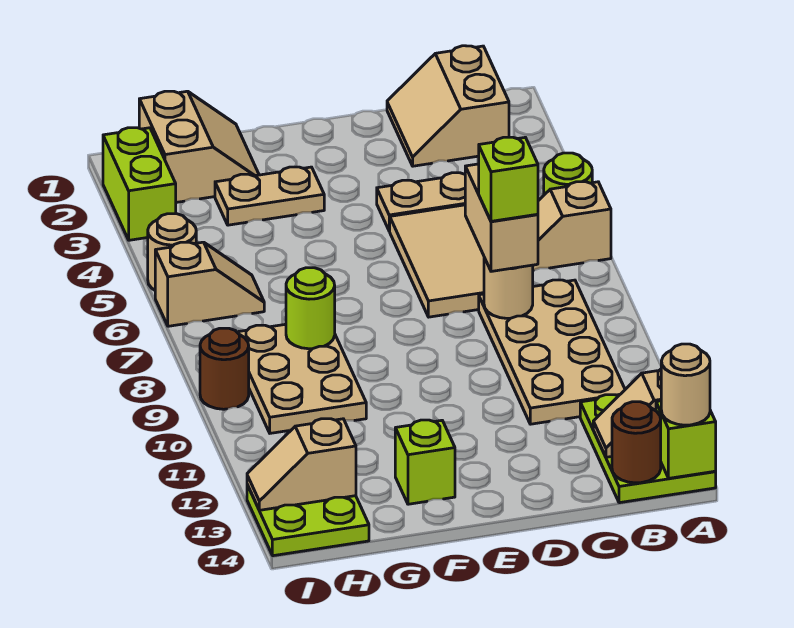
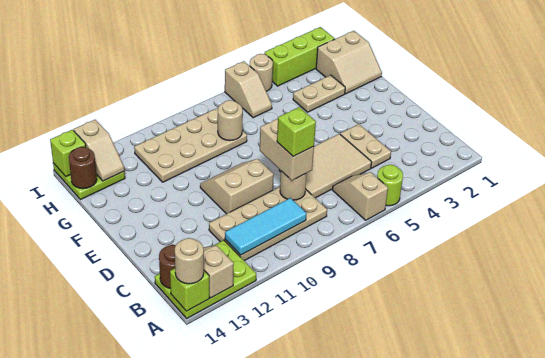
tan slope B1:C2 level 1 top B -> tan slope D9:E10 level 1 top D
none -> cyan tile B9:B11 level 2
tan brick C7:C8 level 3 -> tan brick C8:D8 level 3
tan plate F3:G3 level 1 -> tan plate G3:G4 level 1
lime brick F13 level 1 -> lime brick I14 level 2
tan plate G8:H10 level 1 -> tan plate G8:H11 level 1
lime round brick G8 level 2 -> tan round brick G8 level 2
tan slope H13:I13 level 2 top H -> tan slope H13:I13 level 2 top I
lime brick I2:I3 level 1 -> lime brick I2:I4 level 1
brown round brick I9 level 1 -> brown round brick H14 level 2

